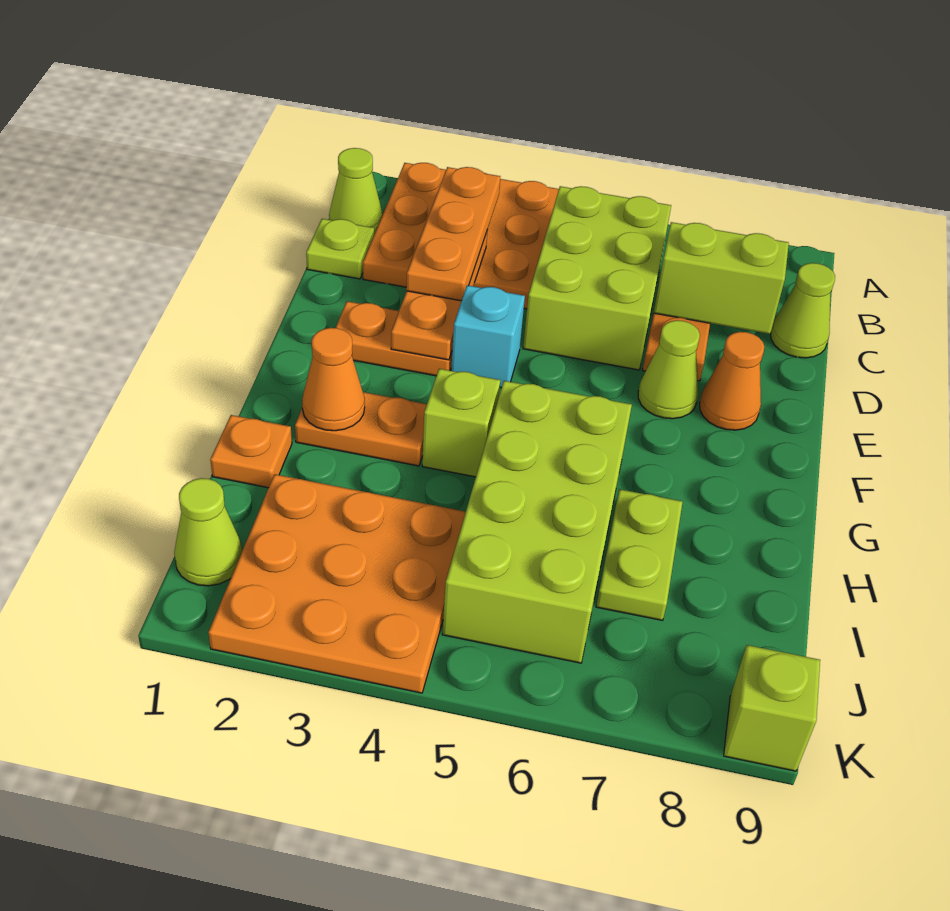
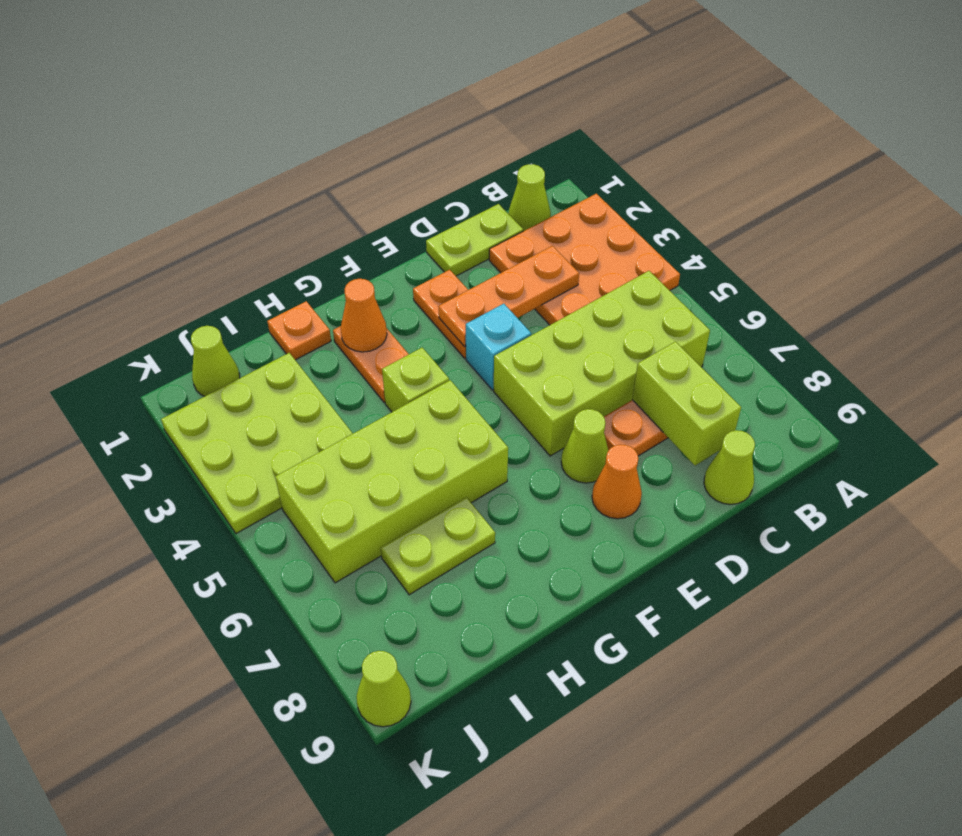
orange plate B3:D3 level 3 -> none
lime brick B5:D6 level 1 -> lime brick B5:E6 level 1
lime plate C1 level 1 -> lime plate C1:D1 level 1
orange plate I2:K4 level 1 -> lime plate I2:K4 level 1
lime brick K9 level 1 -> lime cone K9 level 1

